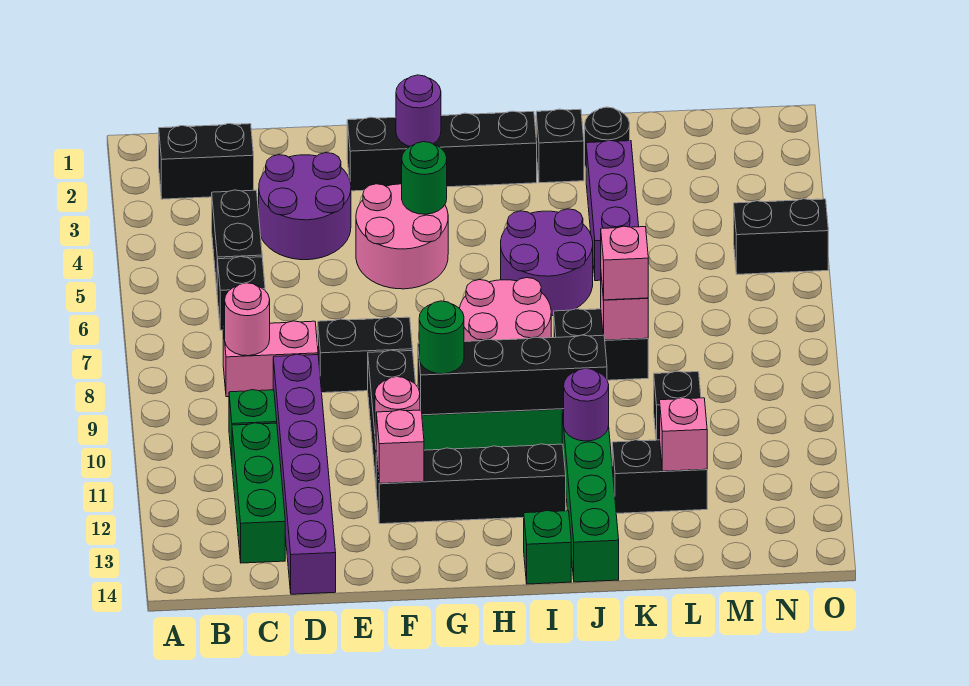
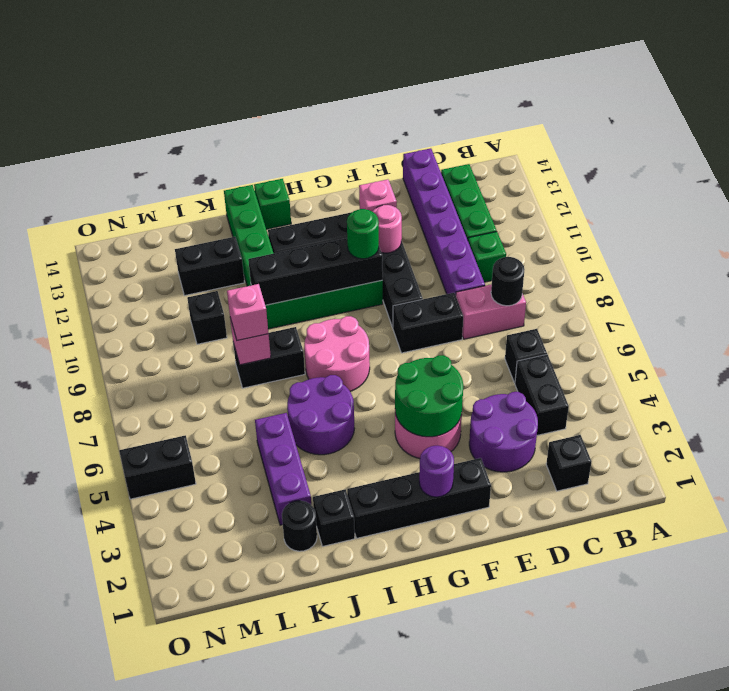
black brick B2:C2 level 1 -> black brick C2 level 1
pink round brick C8 level 2 -> black round brick C8 level 2
green round brick G4 level 2 -> green round brick F4:G5 level 2
purple round brick J11 level 2 -> none
pink brick L12 level 2 -> none

